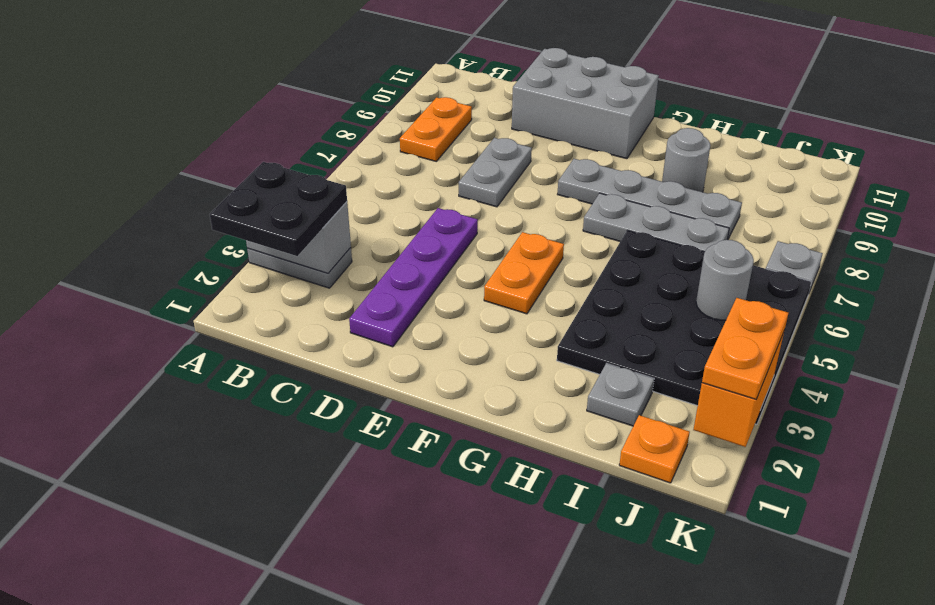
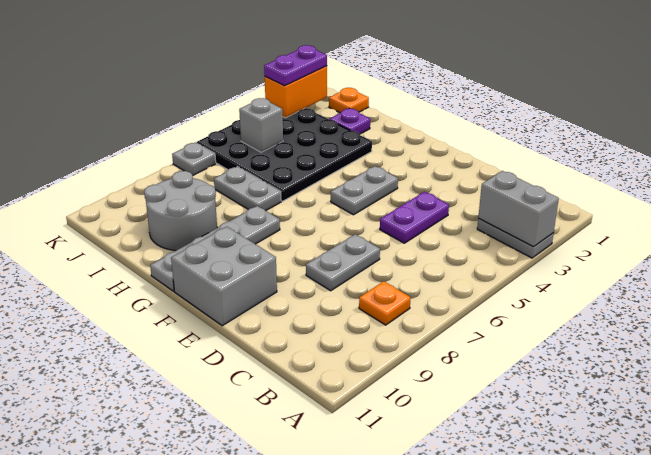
black plate A2:B3 level 3 -> none
orange plate B8:B9 level 1 -> orange plate B8 level 1
purple plate D2:D5 level 1 -> purple plate D4:D5 level 1
grey brick D10:F11 level 1 -> grey brick E10:F11 level 1
orange plate F4:F5 level 1 -> grey plate F4:F5 level 1
grey plate F8:I8 level 1 -> grey plate G8:G11 level 1
grey plate G7:I7 level 1 -> grey plate H7:I7 level 1
grey round brick H9 level 1 -> grey round brick H9:I10 level 1
grey plate I2 level 1 -> purple plate I2 level 1
grey round brick J5 level 2 -> grey brick J5 level 2
orange plate K2:K3 level 3 -> purple plate K2:K3 level 3

